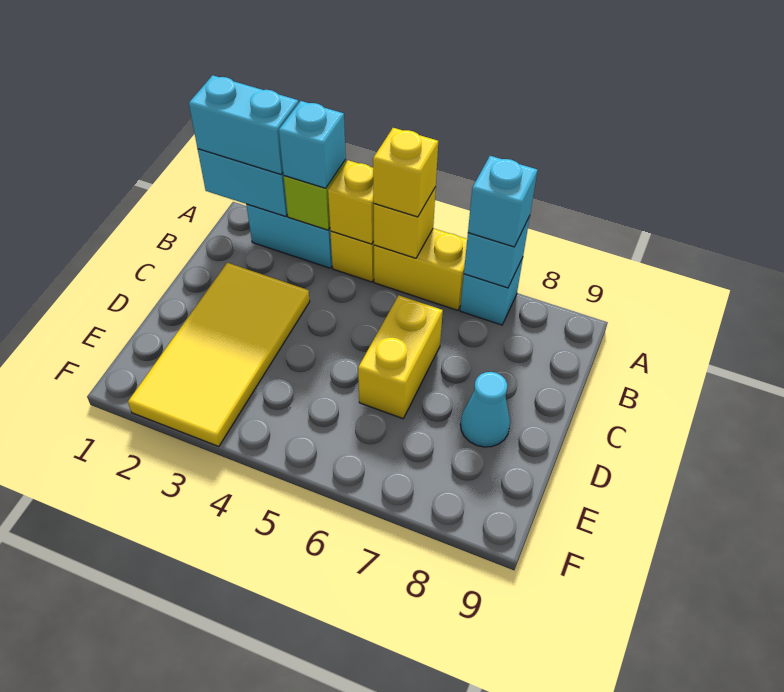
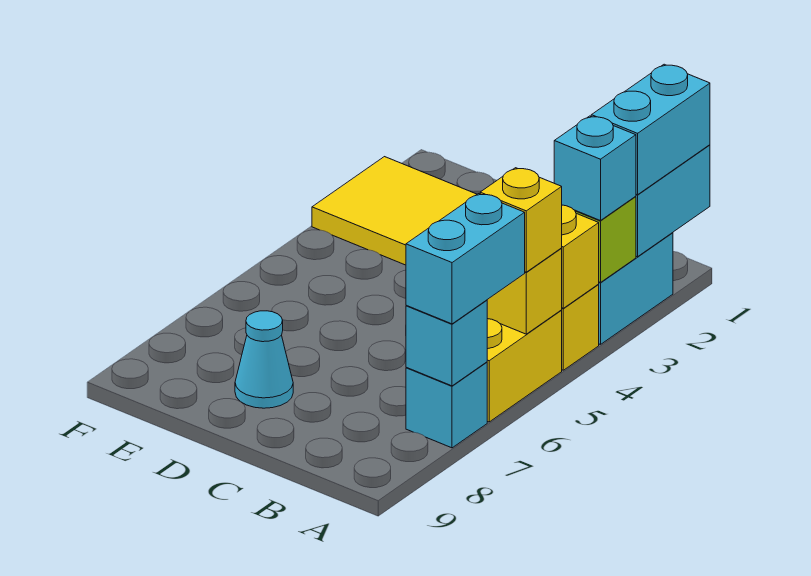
cyan brick A7 level 3 -> cyan brick A6:A7 level 3
yellow brick C6:D6 level 1 -> none

